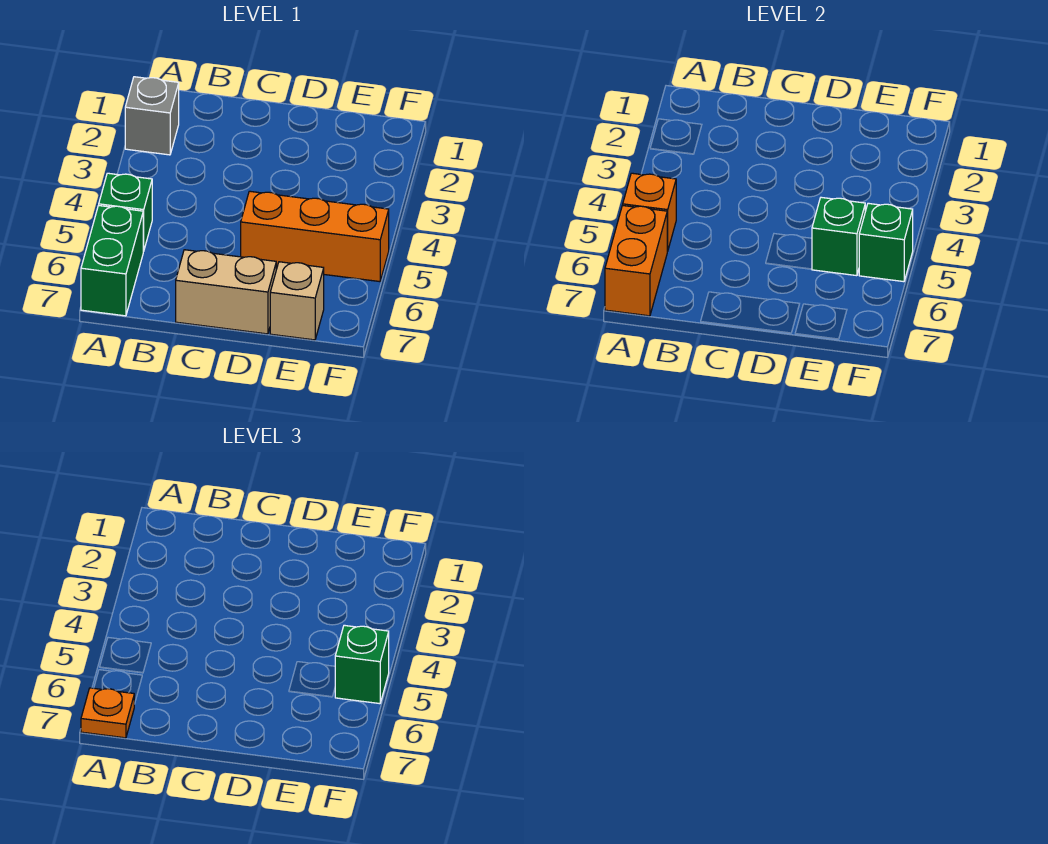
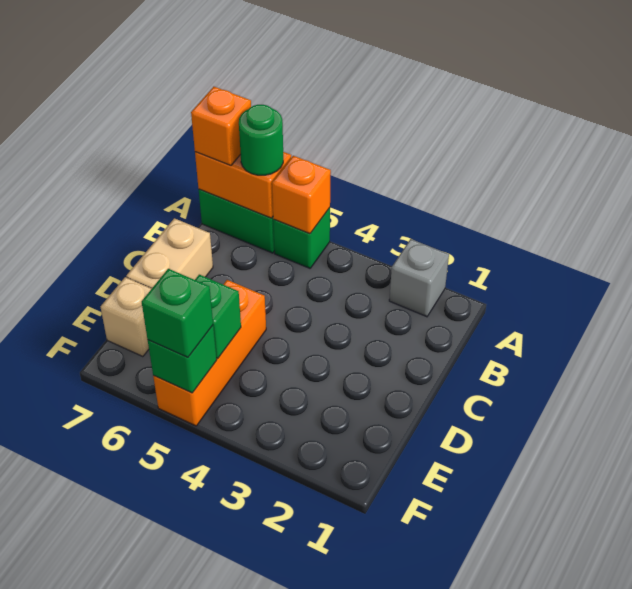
none -> green round brick A6 level 3
orange plate A7 level 3 -> orange brick A7 level 3

